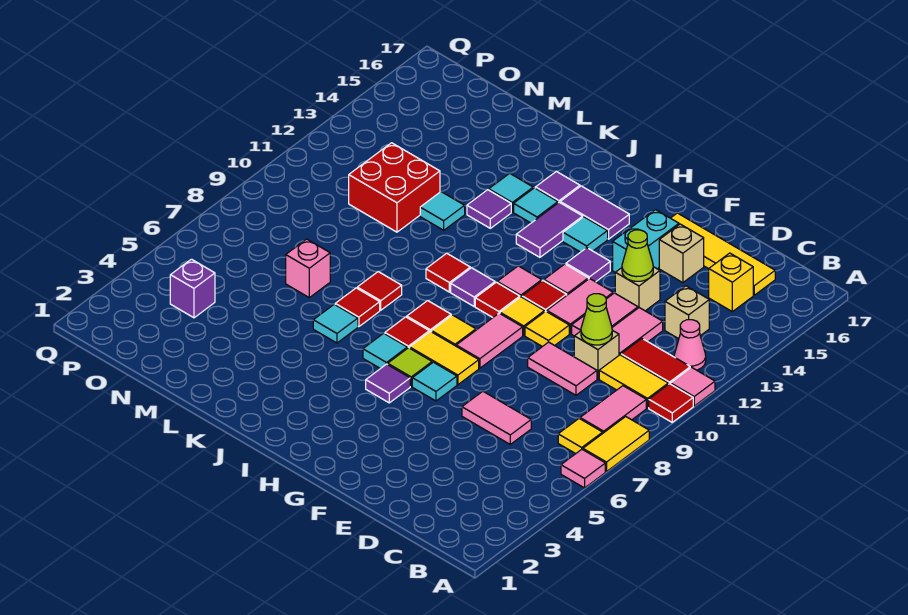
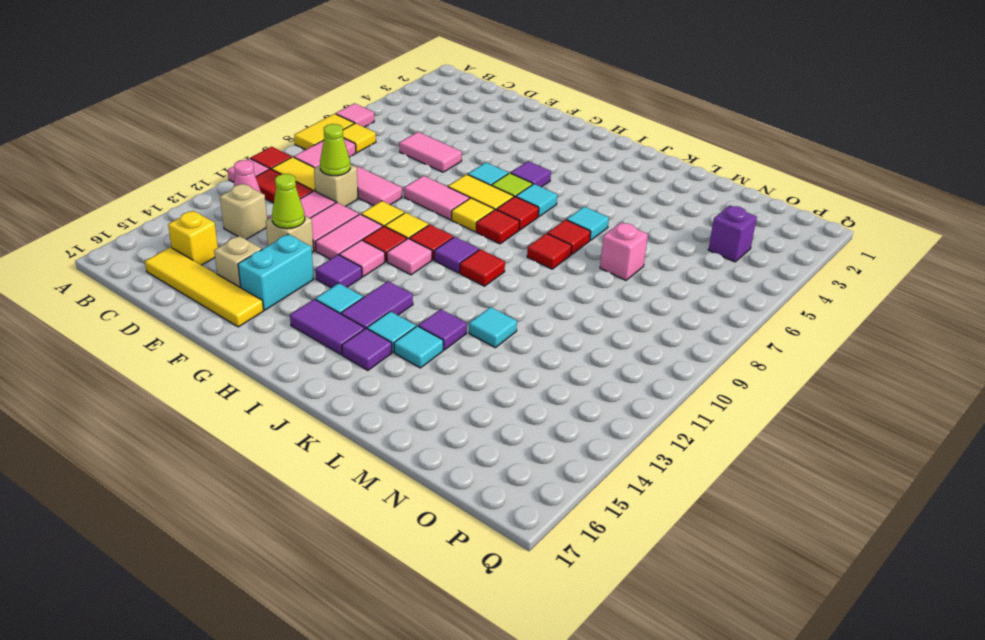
pink tile G8:G9 level 1 -> pink tile F8:G8 level 1
red brick M11:N12 level 1 -> none

